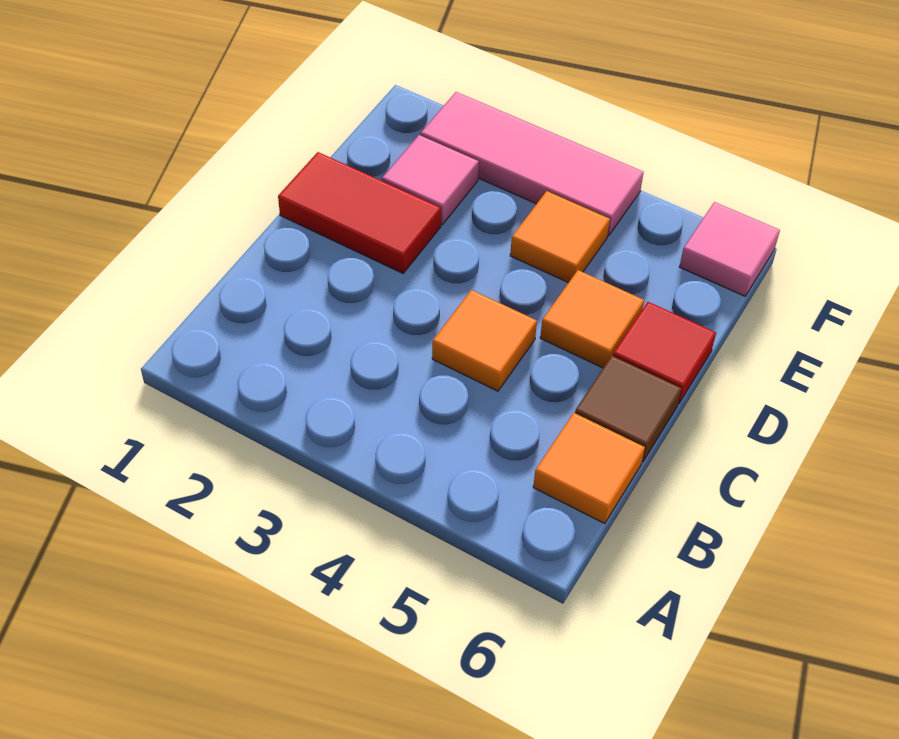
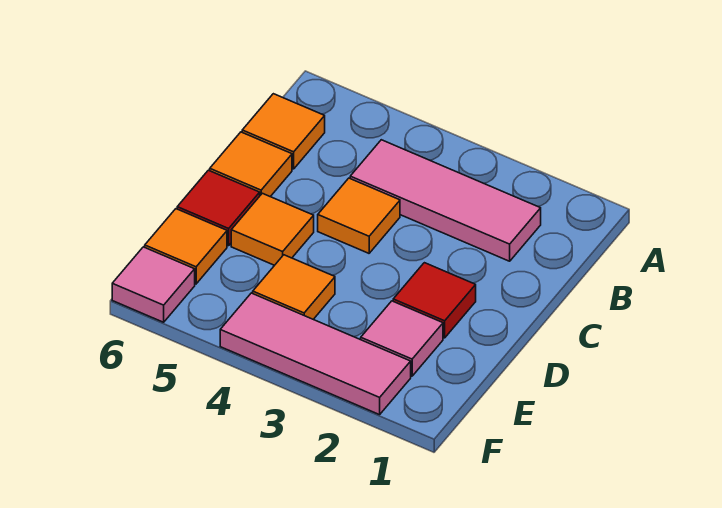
none -> pink tile B2:B4 level 1
brown tile C6 level 1 -> orange tile C6 level 1
red tile D1:D2 level 1 -> red tile D2 level 1
none -> orange tile E6 level 1

